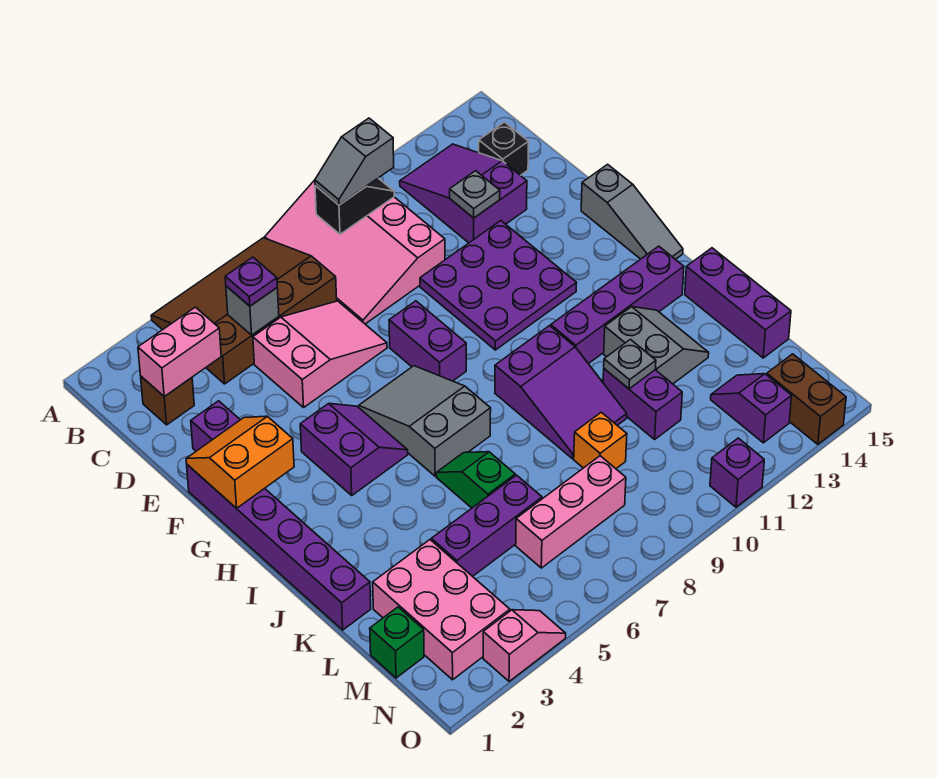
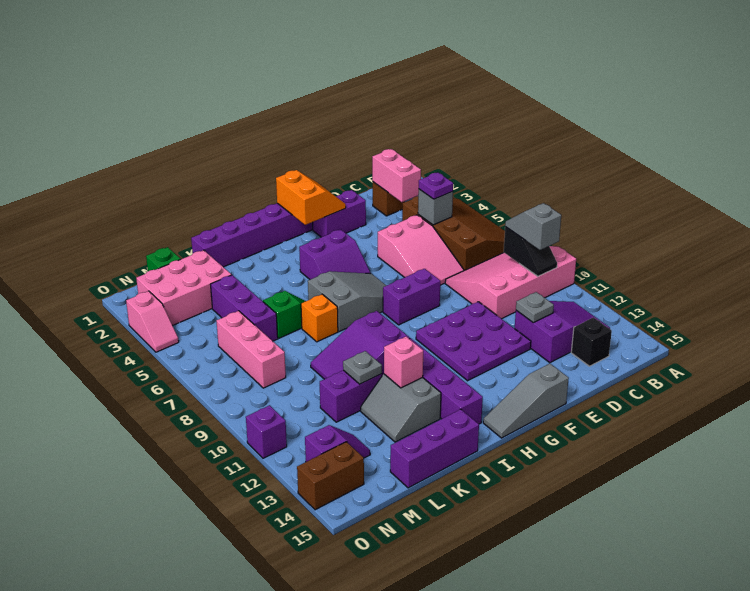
grey slope J12:K13 level 1 top 12 -> grey slope J12:K13 level 1 top J
none -> pink brick J12 level 2
orange brick L9 level 1 -> orange brick J7 level 1

